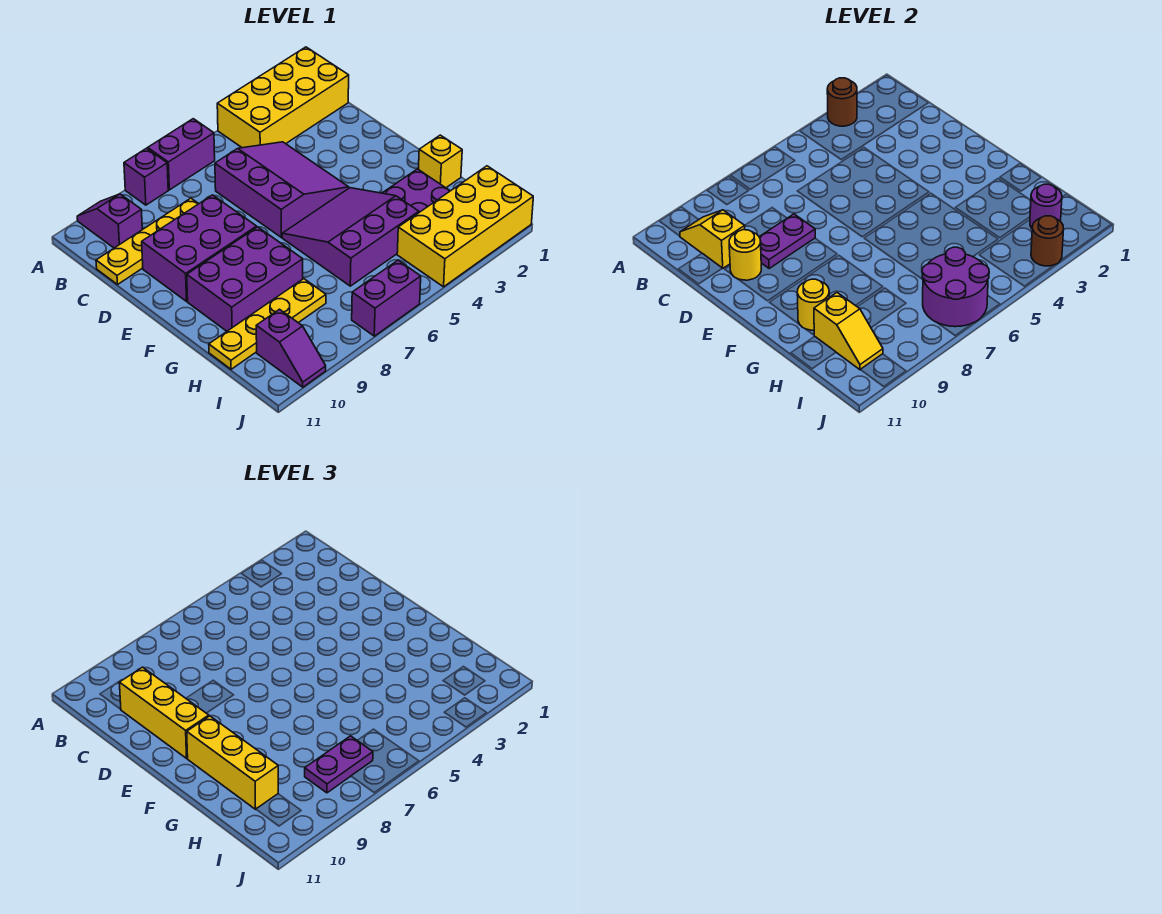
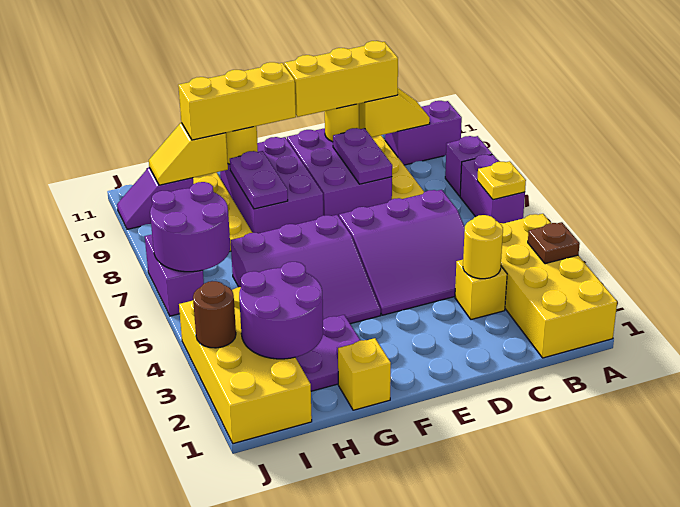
brown round brick A3 level 2 -> brown plate A3 level 2
none -> yellow plate A6 level 2
purple slope A10:B10 level 1 top B -> purple brick A10:B10 level 1
none -> yellow brick C3 level 1
none -> yellow round brick C3 level 2
purple slope F4:H6 level 1 top H -> purple slope F4:H6 level 1 top 6
purple round brick I2 level 2 -> purple round brick H2:I3 level 2
purple plate I7:I8 level 3 -> purple plate G8:G9 level 2

